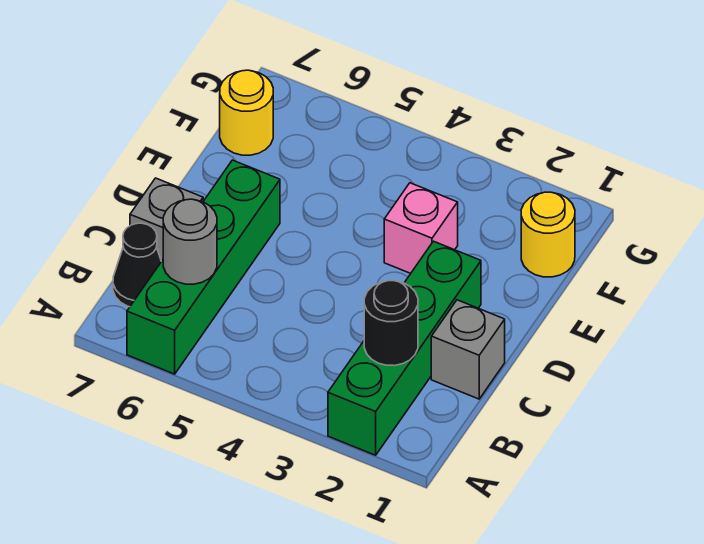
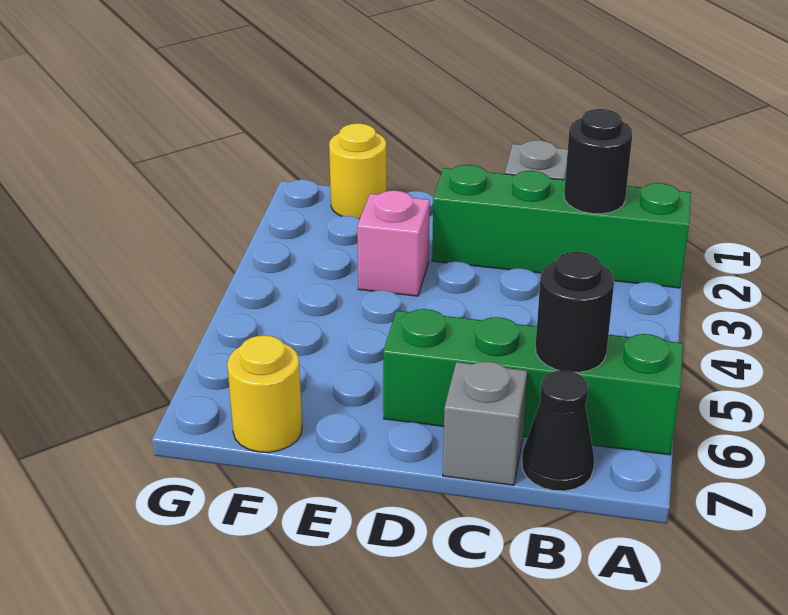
grey round brick B6 level 2 -> black round brick B6 level 2

